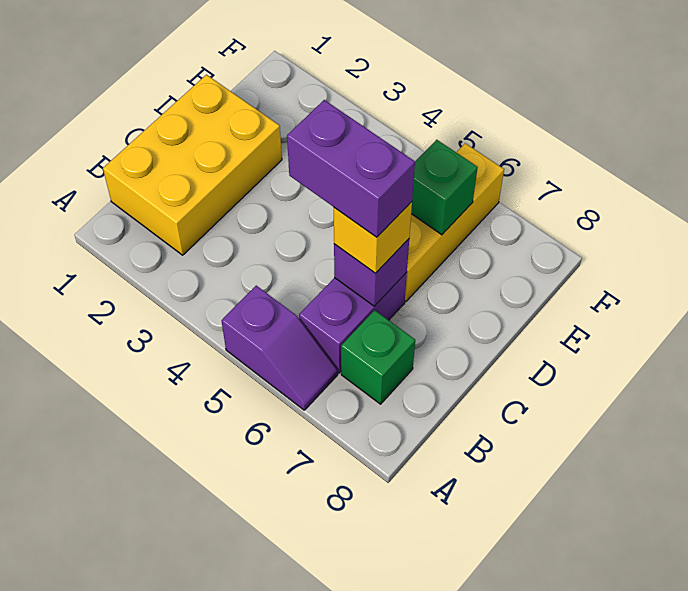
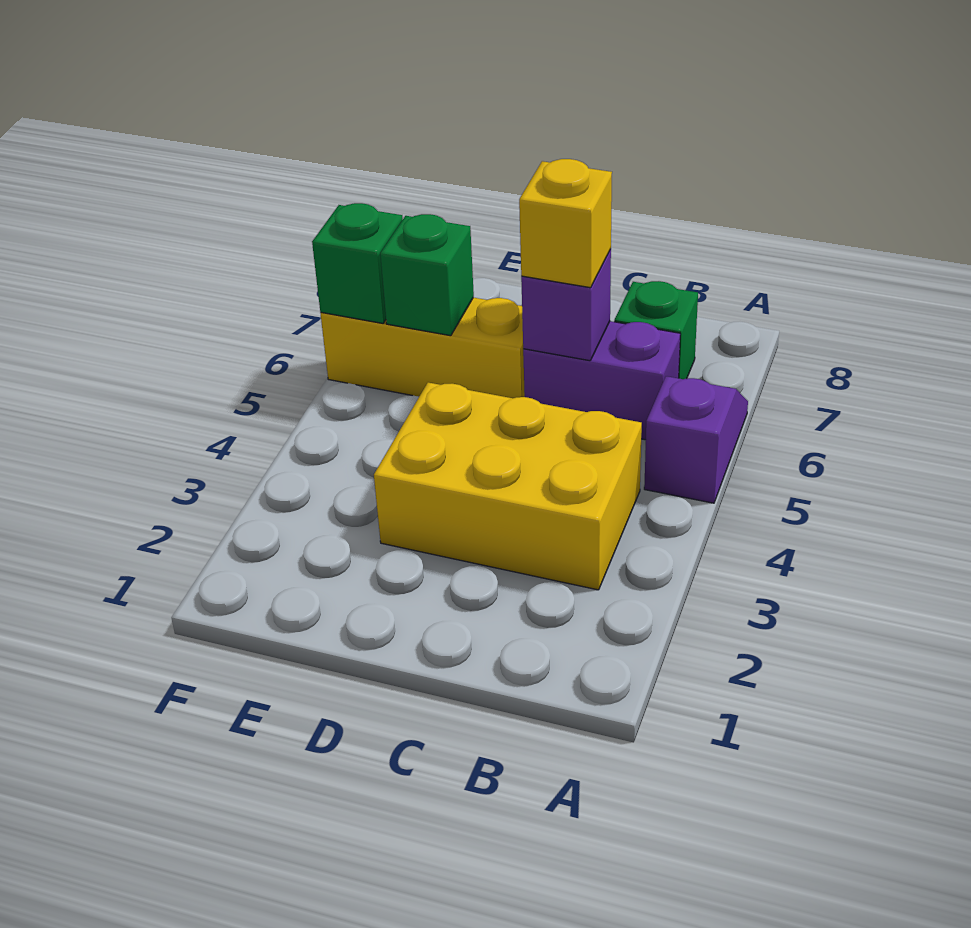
yellow brick B1:D2 level 1 -> yellow brick B3:D4 level 1
purple brick C5:C6 level 4 -> none
none -> green brick F6 level 2

